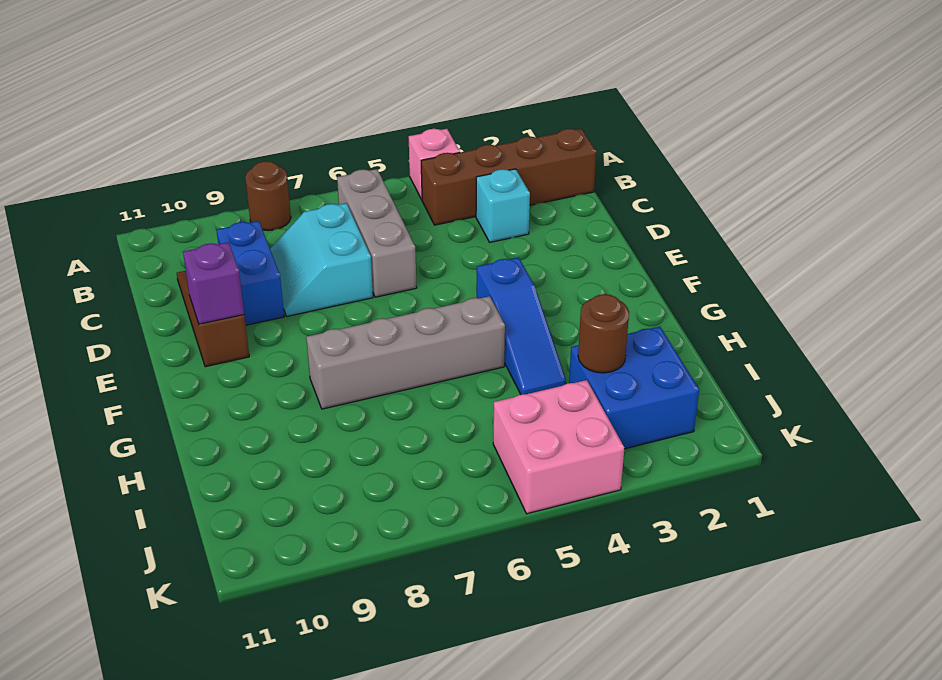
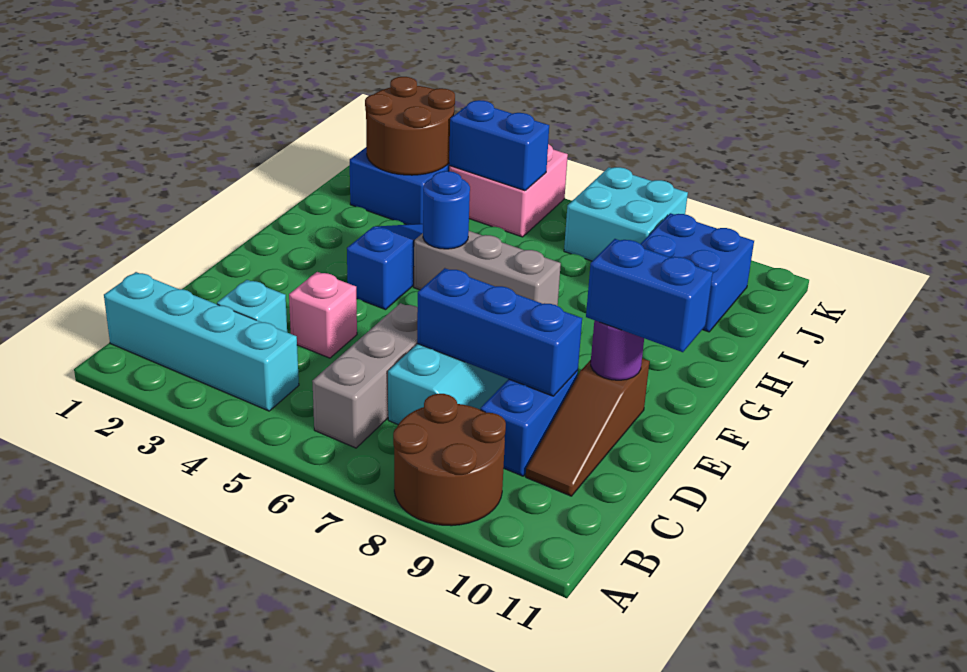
pink brick A4 level 1 -> pink brick D4 level 1
brown round brick A8 level 1 -> brown round brick A8:B9 level 1
brown brick B1:B4 level 1 -> cyan brick B1:B4 level 1
none -> blue brick D7:D9 level 2
purple brick E10 level 2 -> purple round brick E10 level 2
none -> blue brick E10:E11 level 3
grey brick G5:G8 level 1 -> grey brick G5:G7 level 1
none -> blue round brick G5 level 2
brown round brick I3 level 2 -> brown round brick I2:J3 level 2
none -> blue brick I9:J10 level 1
none -> blue brick J4:J5 level 2
none -> cyan brick J7:K8 level 1

